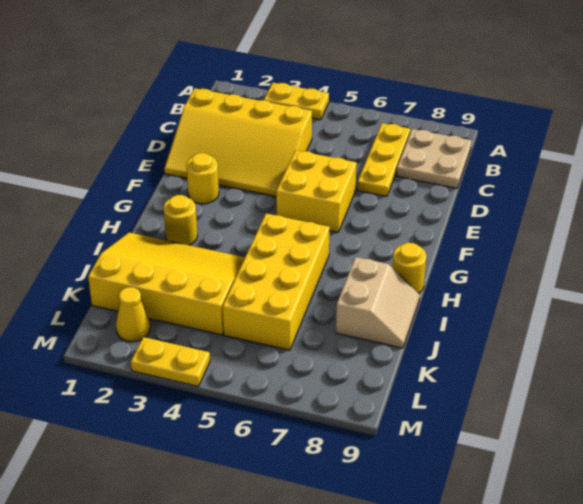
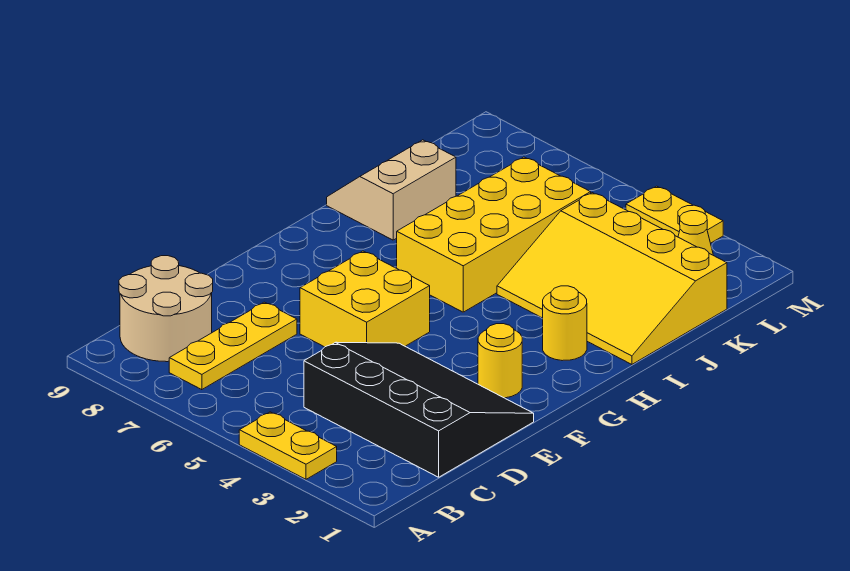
tan plate B8:C9 level 1 -> tan round brick B8:C9 level 1
yellow slope C1:E4 level 1 top C -> black slope C1:E4 level 1 top C
yellow round brick H9 level 1 -> none

